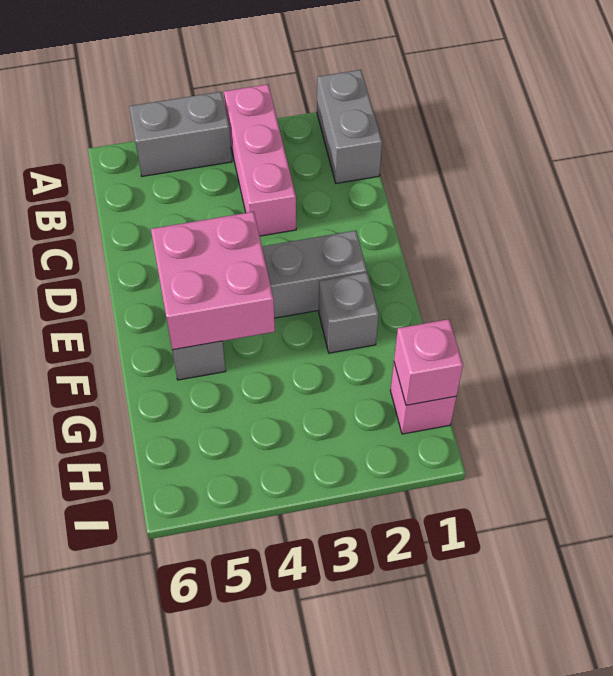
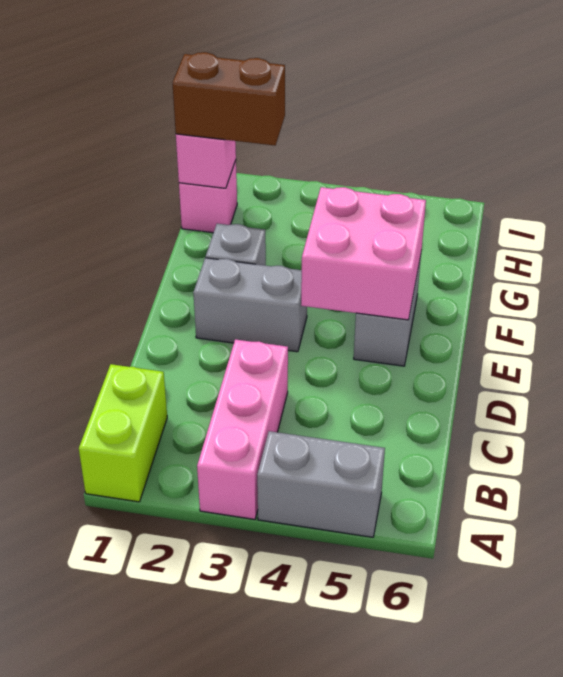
grey brick A1:B1 level 1 -> lime brick A1:B1 level 1
none -> brown brick H1:H2 level 3

